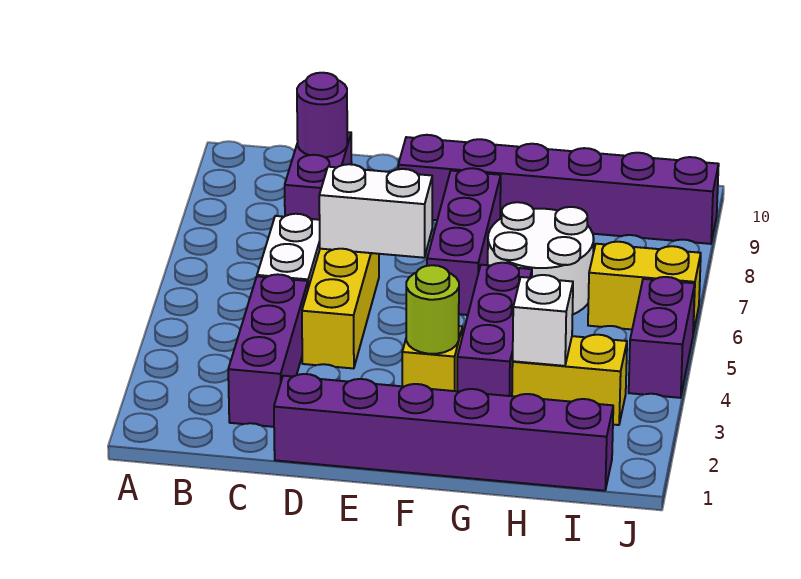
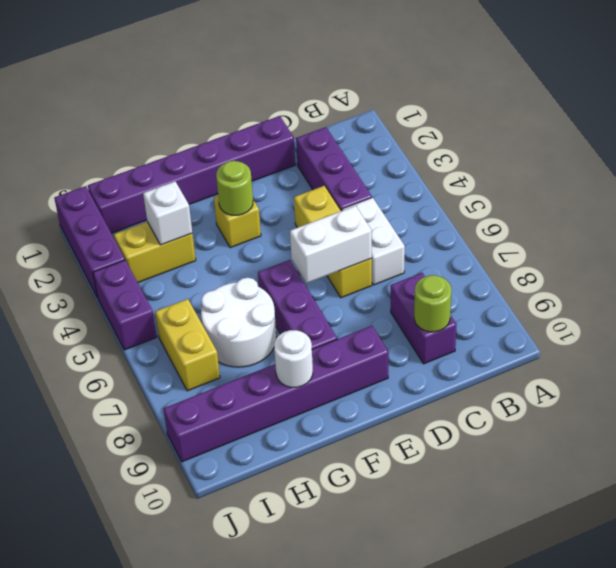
purple round brick C9 level 2 -> lime round brick C9 level 2
purple brick G3:G5 level 1 -> purple brick J1:J3 level 1
none -> white round brick G9 level 2
yellow brick I6:J6 level 1 -> yellow brick I6:I7 level 1

